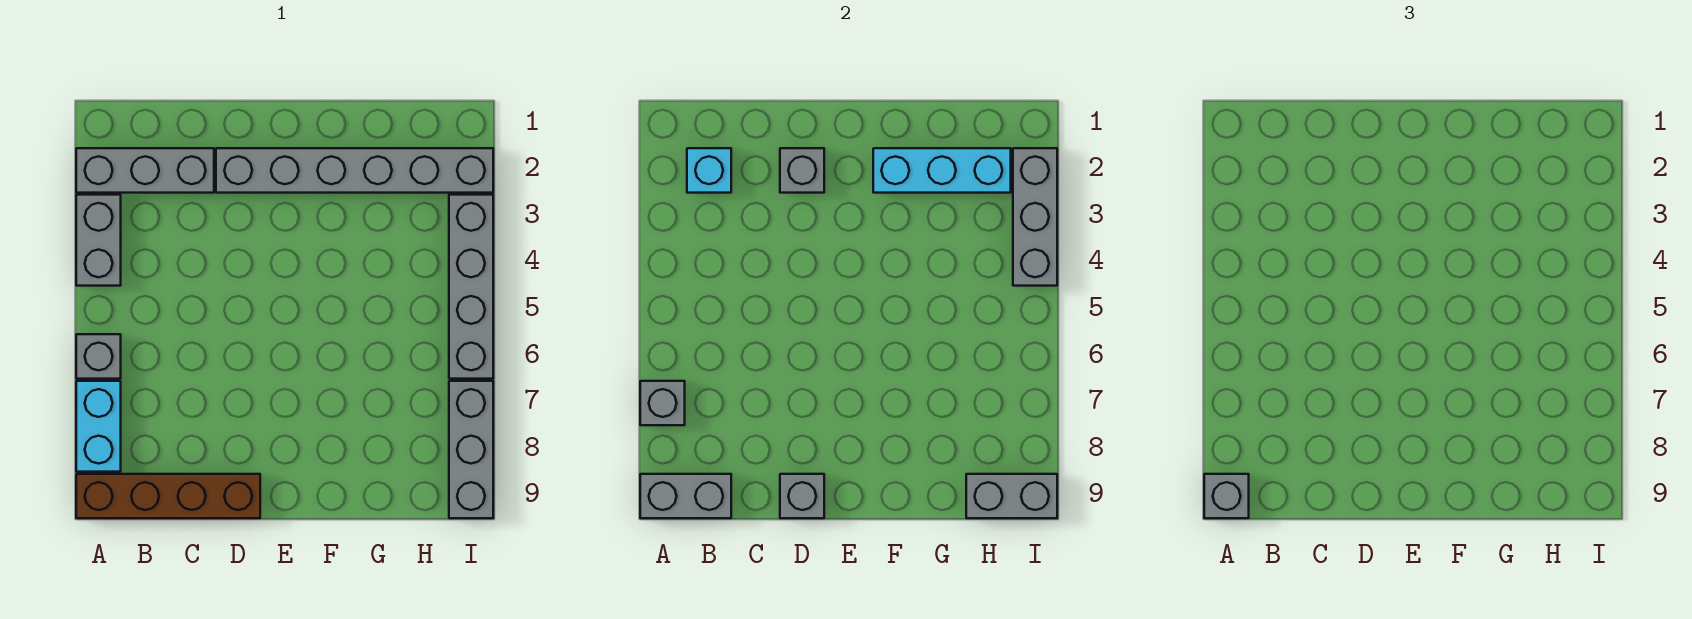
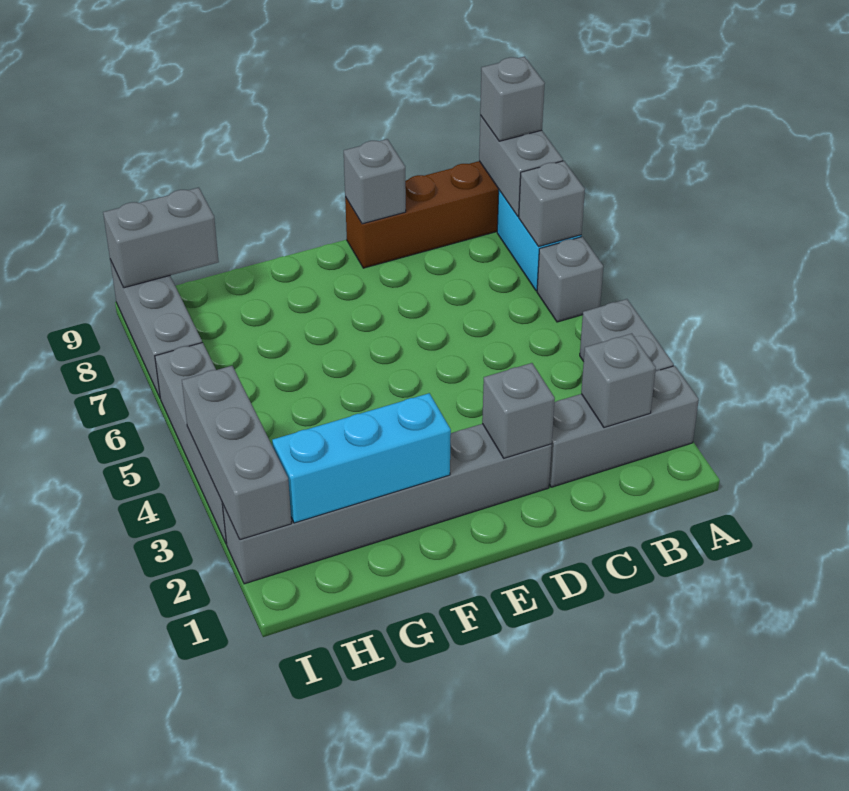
grey brick A9:B9 level 2 -> grey brick A8:A9 level 2
cyan brick B2 level 2 -> grey brick B2 level 2

